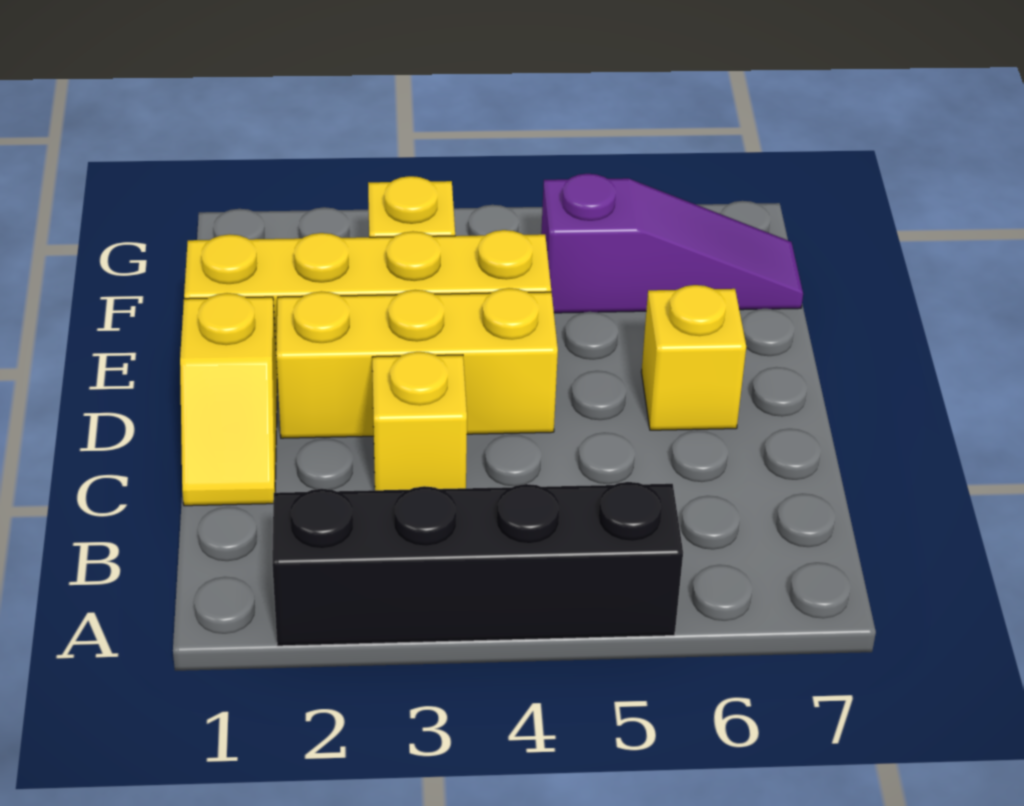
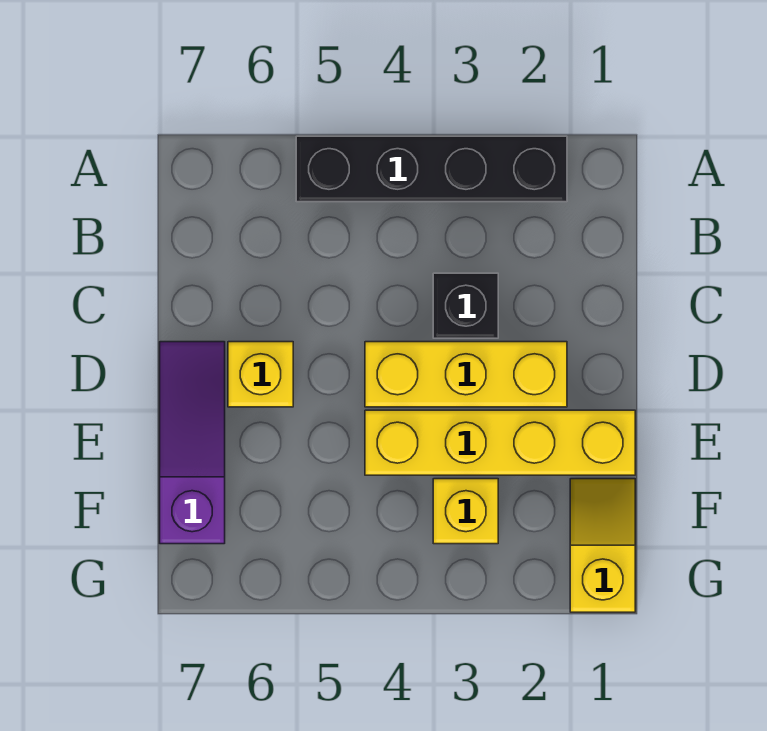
yellow slope C1:D1 level 1 top D -> yellow slope F1:G1 level 1 top G
yellow brick C3 level 1 -> black brick C3 level 1
purple slope F5:F7 level 1 top 5 -> purple slope D7:F7 level 1 top F

